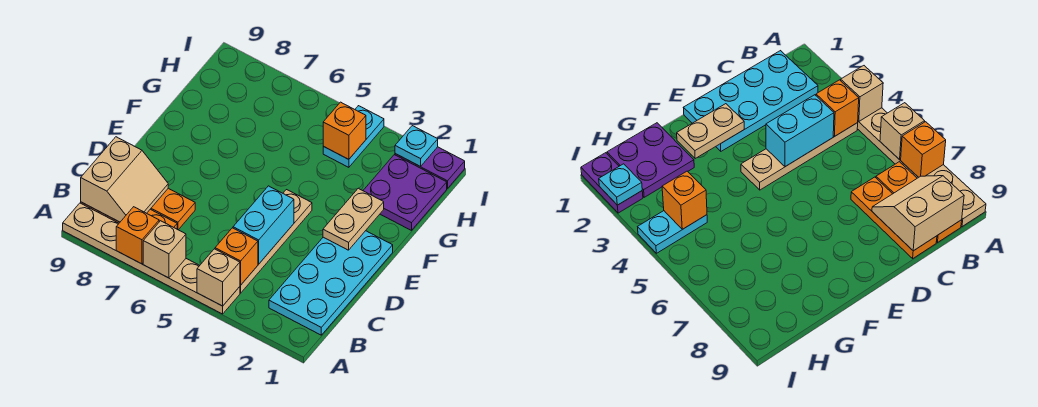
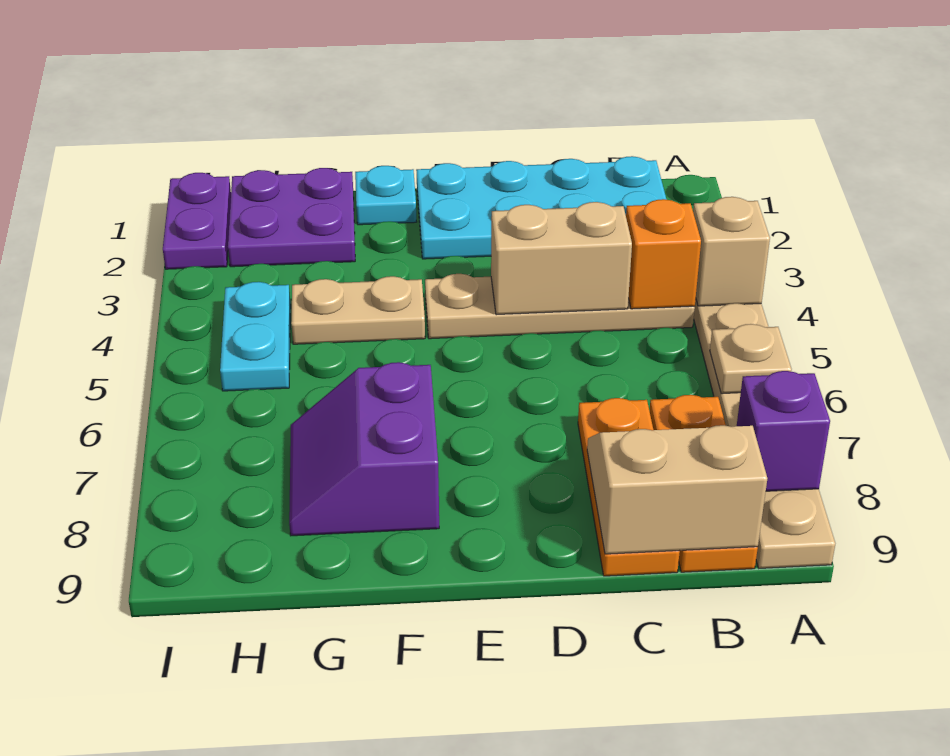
tan brick A6 level 2 -> tan plate A6 level 2
orange brick A7 level 2 -> none
none -> purple brick A8 level 2
cyan brick C4:D4 level 2 -> tan brick C4:D4 level 2
tan plate E2:F2 level 2 -> tan plate F4:G4 level 1
none -> purple slope F7:G8 level 1 top F
cyan plate H4:I4 level 1 -> cyan plate H4:H5 level 1
orange brick H4 level 2 -> none
cyan plate I2 level 2 -> cyan plate F1 level 1

